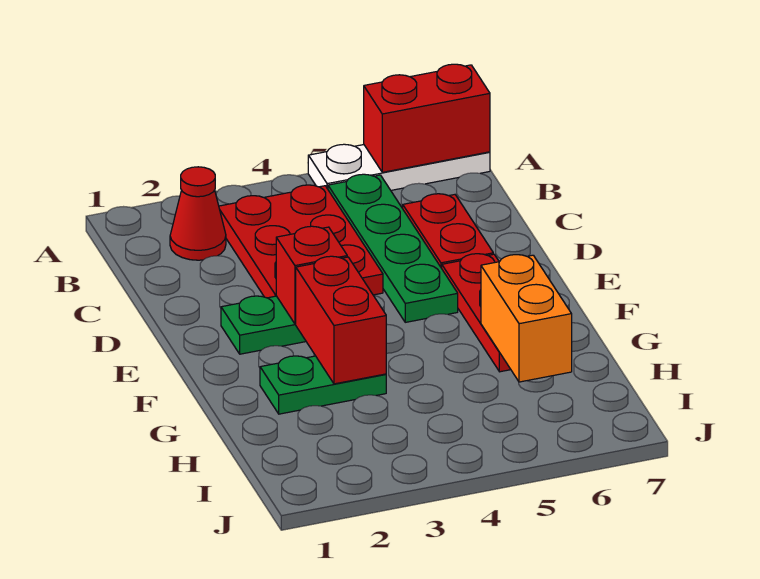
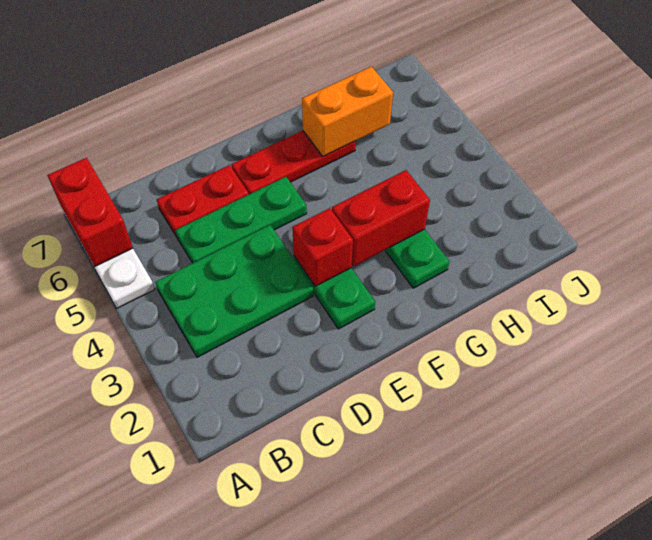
red cone B2 level 1 -> none
red plate B3:D4 level 1 -> green plate B3:D4 level 1
green plate B5:E5 level 1 -> green plate C5:E5 level 1

